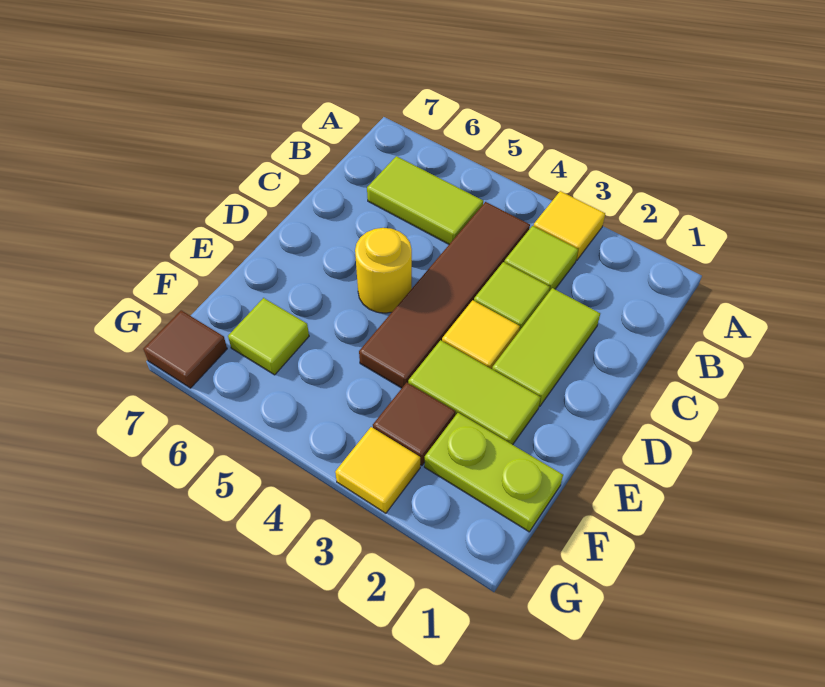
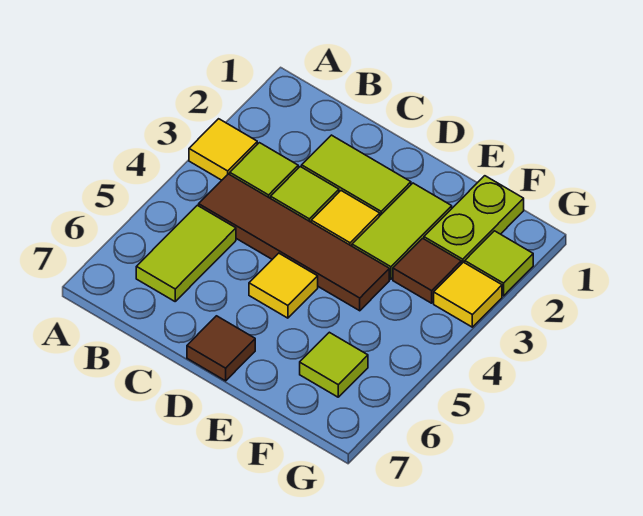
yellow round brick D5 level 1 -> yellow tile D5 level 1
none -> lime tile G2 level 1
brown tile G7 level 1 -> brown tile D7 level 1

